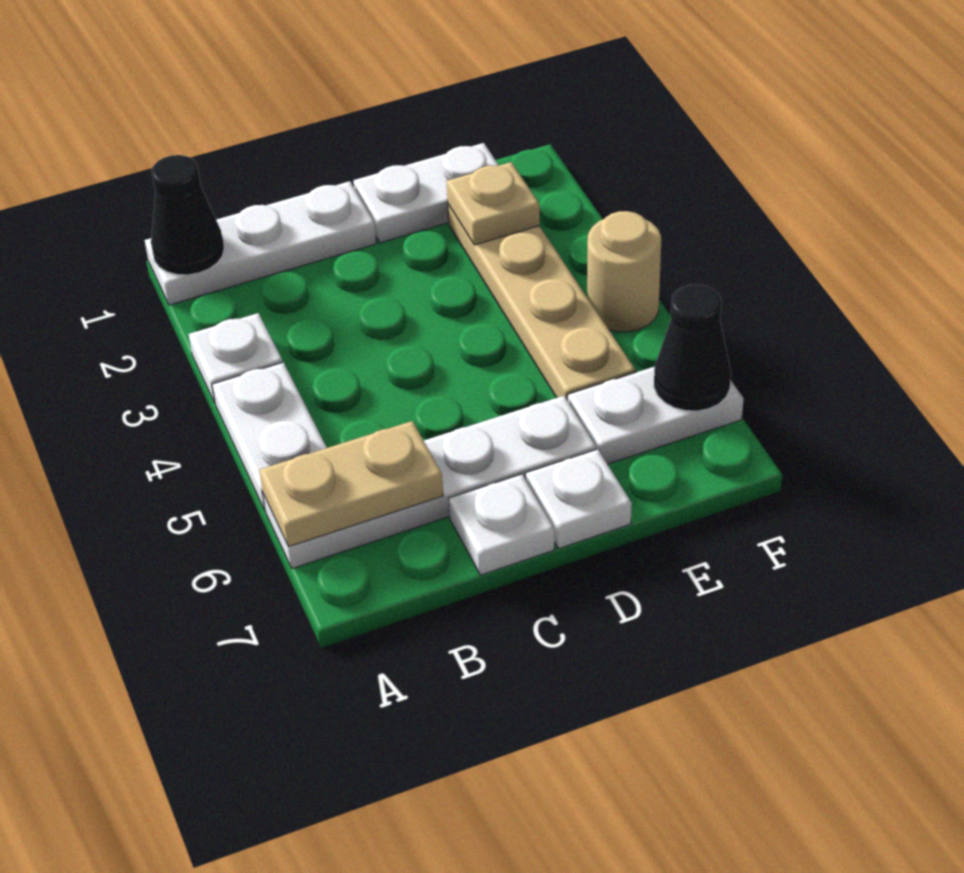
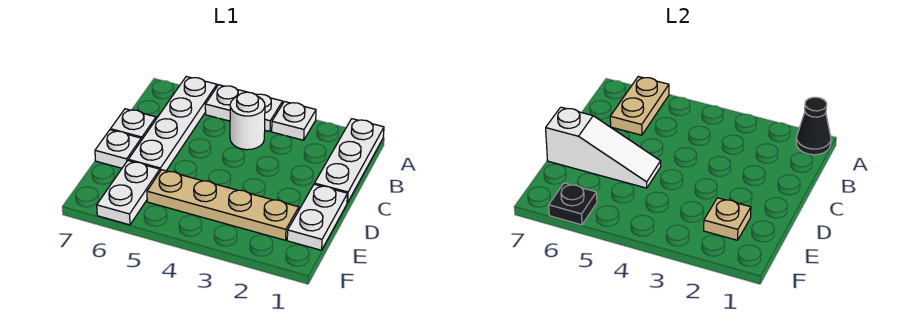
none -> white round brick B4 level 1
none -> white slope D5:D7 level 2 top 7
tan round brick F4 level 1 -> none
black cone F6 level 2 -> black plate F6 level 2

